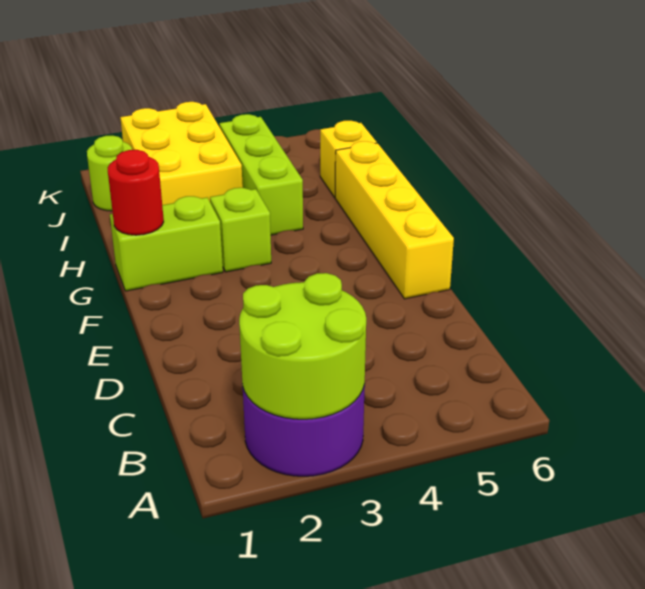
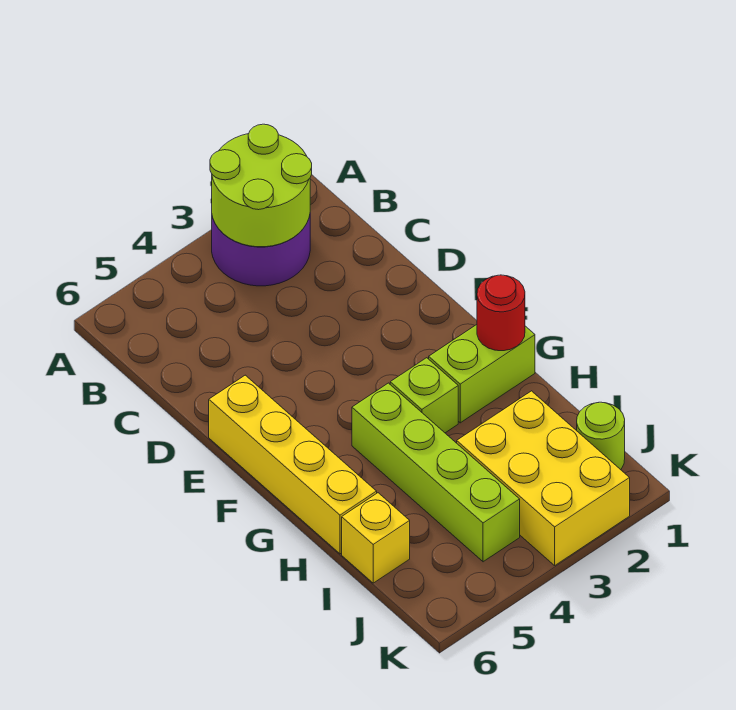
lime brick H4:J4 level 1 -> lime brick G4:J4 level 1

